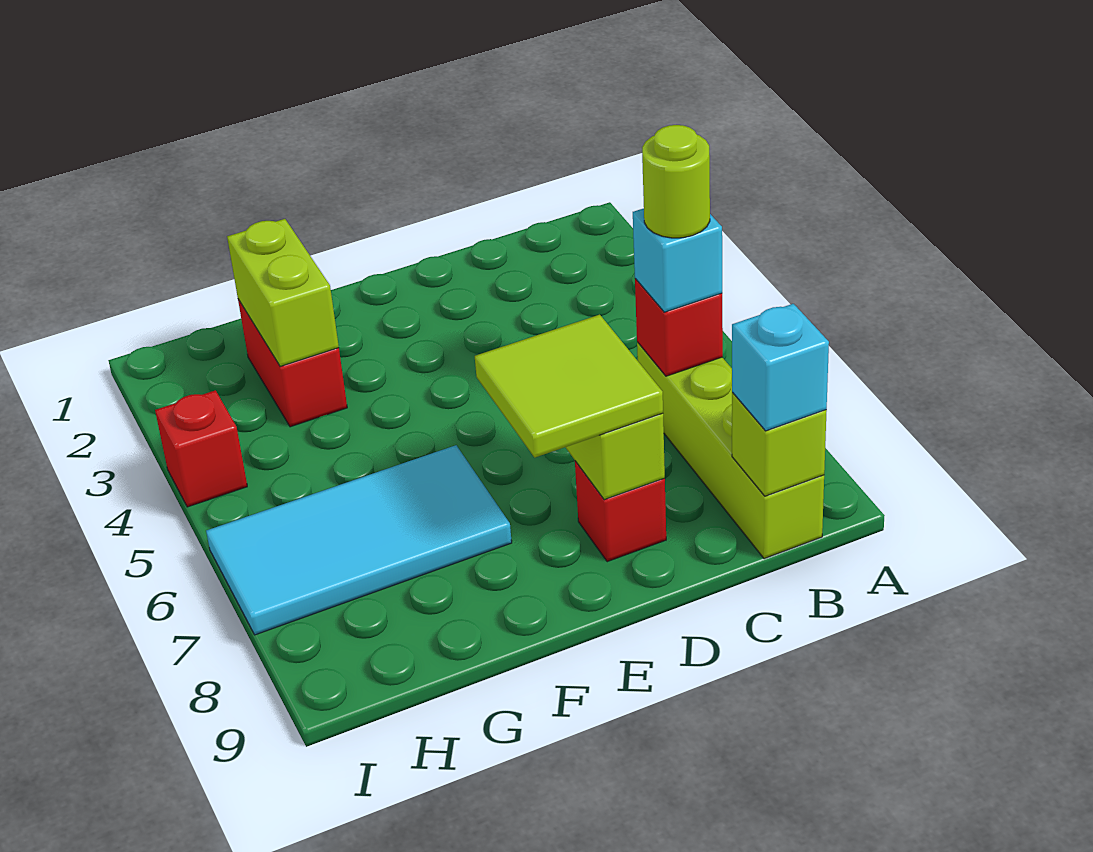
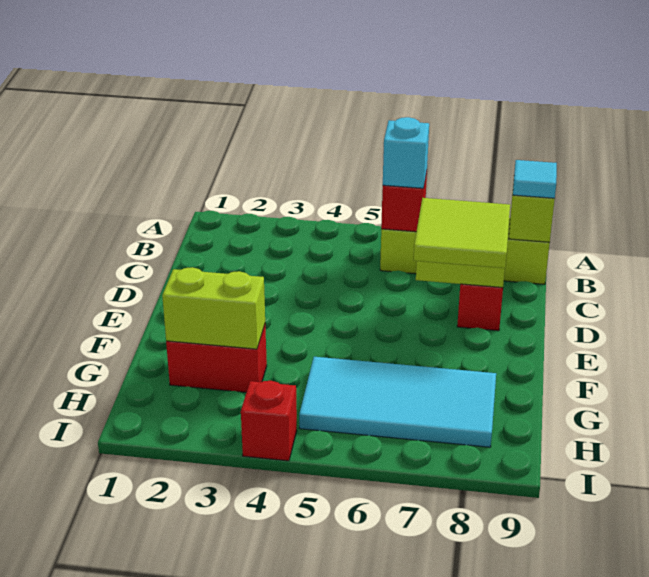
lime round brick B6 level 4 -> none
cyan brick B9 level 3 -> cyan tile B9 level 3
cyan tile F6:I7 level 1 -> cyan tile G5:H8 level 1

